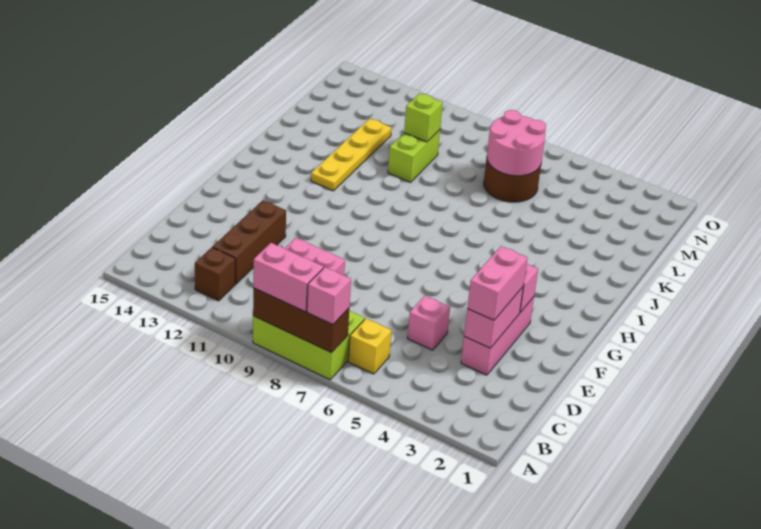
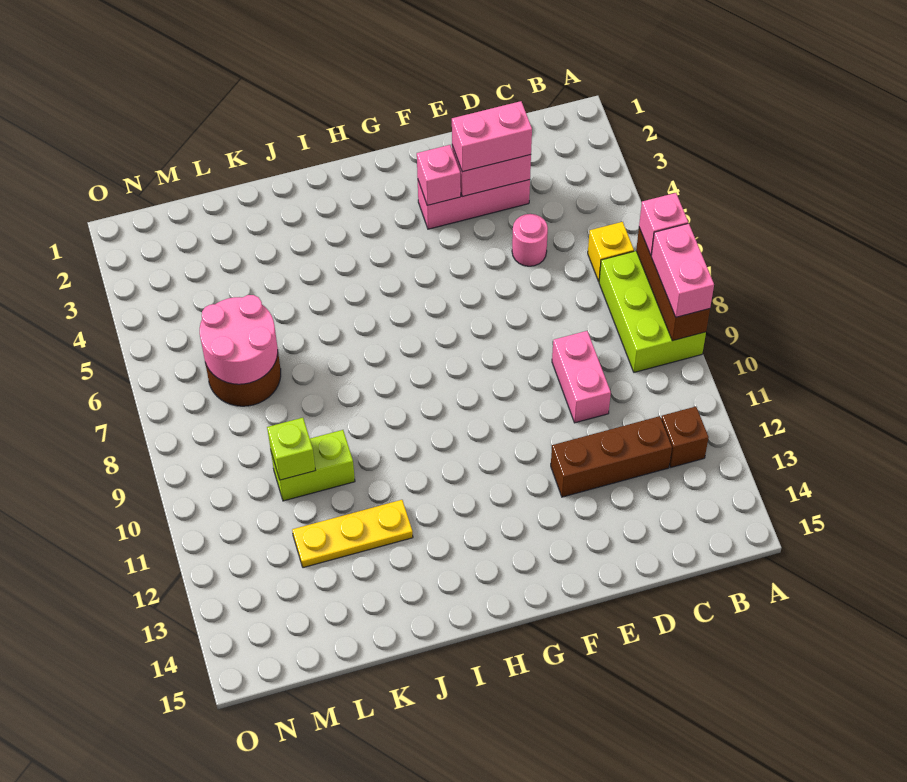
pink brick D5 level 1 -> pink round brick D5 level 1
yellow plate I12:L12 level 1 -> yellow plate J12:L12 level 1

